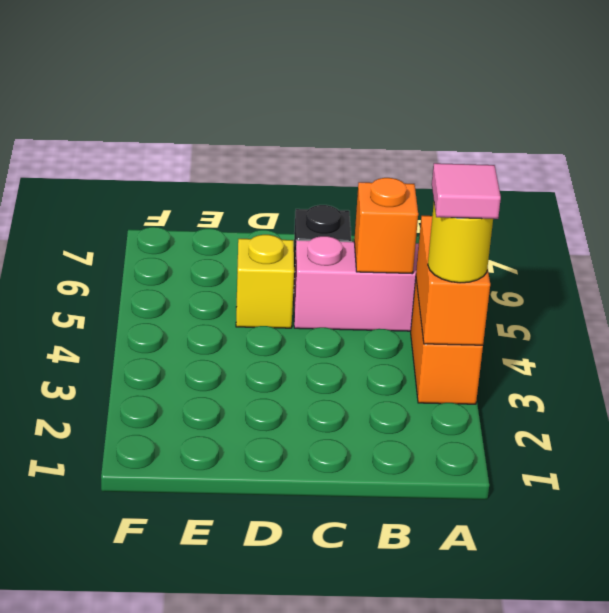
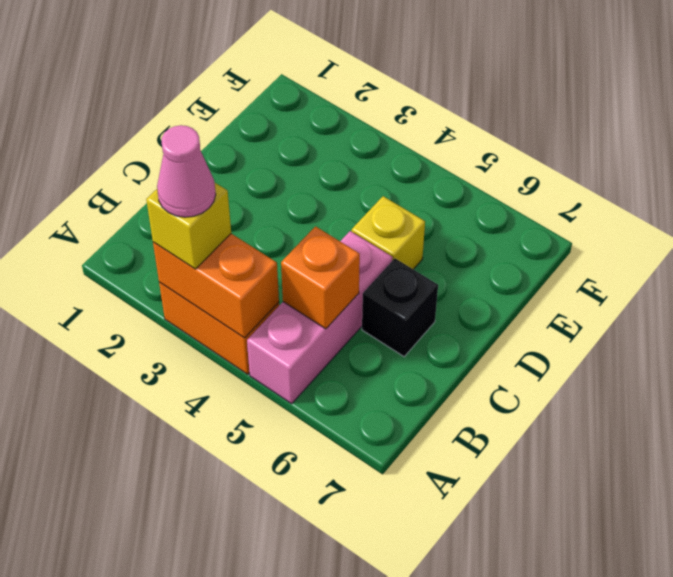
yellow round brick A3 level 3 -> yellow brick A3 level 3
pink tile A3 level 4 -> pink cone A3 level 4

